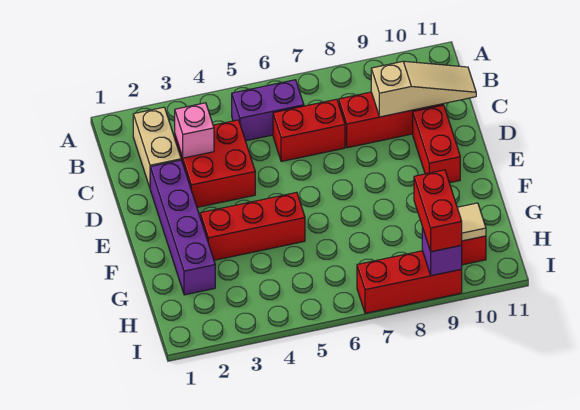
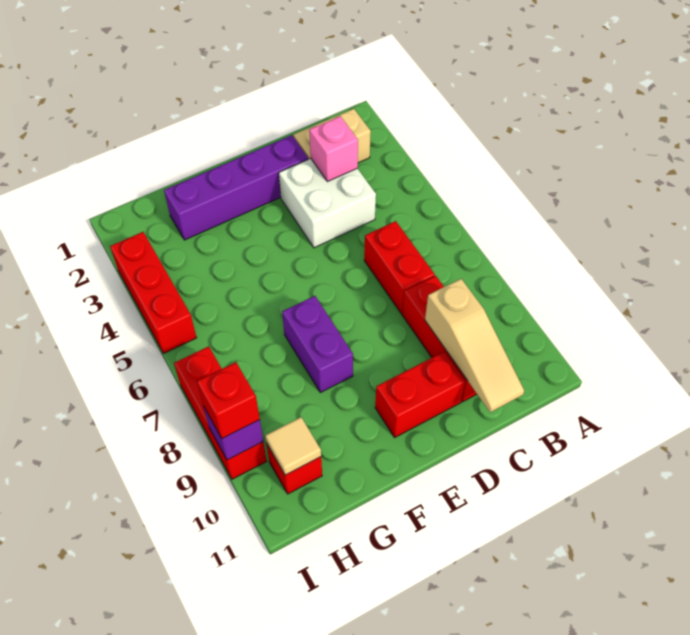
purple brick B5:B6 level 1 -> purple brick F7:F8 level 1
red brick C3:D4 level 1 -> white brick C3:D4 level 1
red brick F3:F5 level 1 -> red brick I3:I5 level 1
red brick H9:I9 level 3 -> red brick I9 level 3

